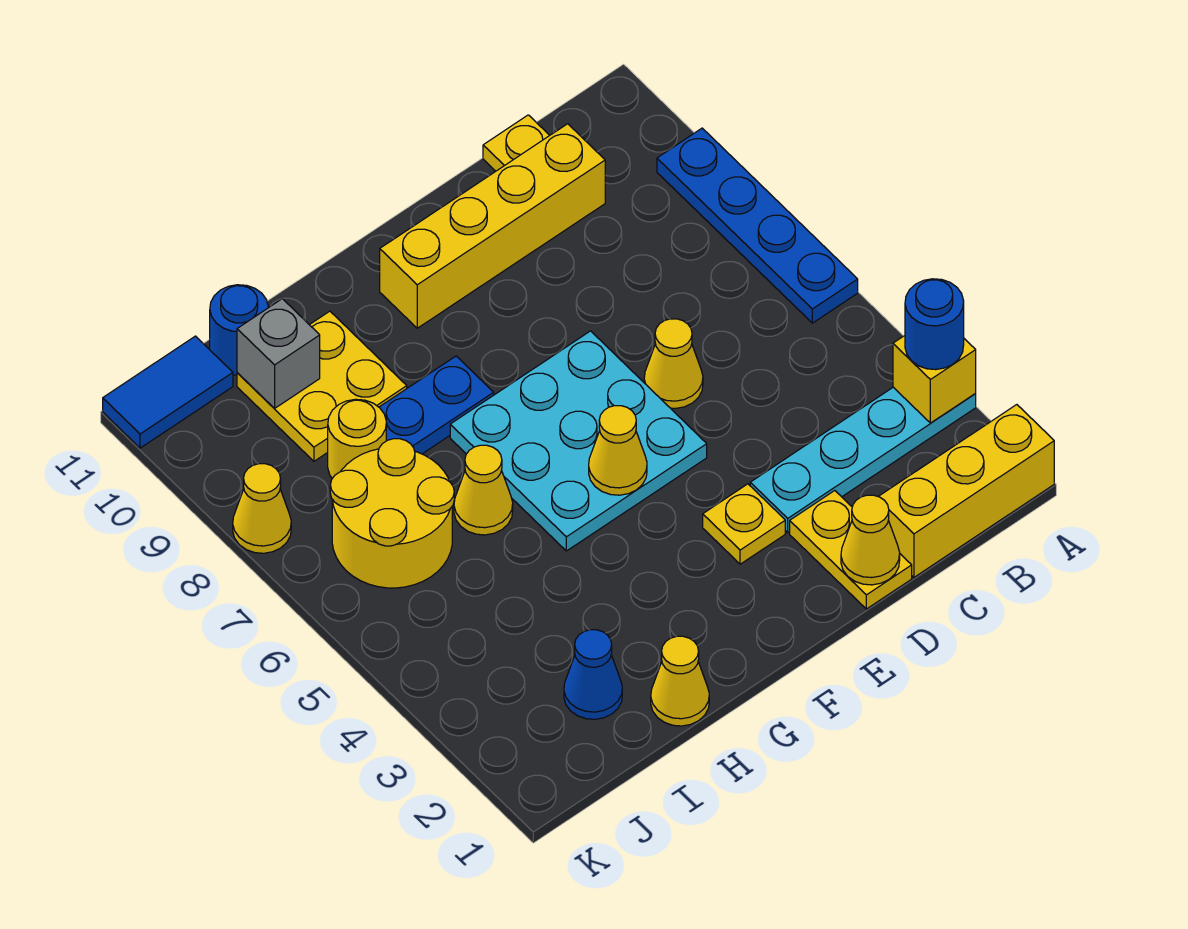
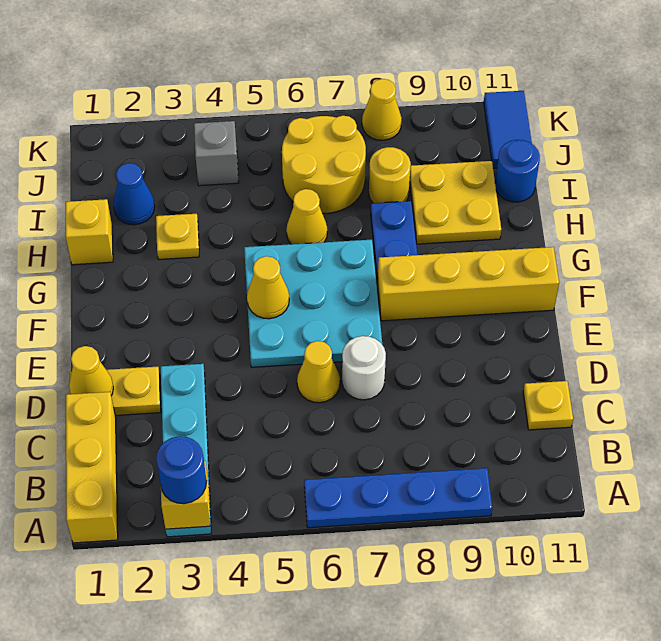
yellow brick C10:F10 level 1 -> yellow brick F8:F11 level 1
none -> white round brick D7 level 1
yellow plate E3 level 1 -> yellow plate H3 level 1
yellow cone H1 level 1 -> yellow brick H1 level 1
grey brick I10 level 2 -> grey brick J4 level 1

